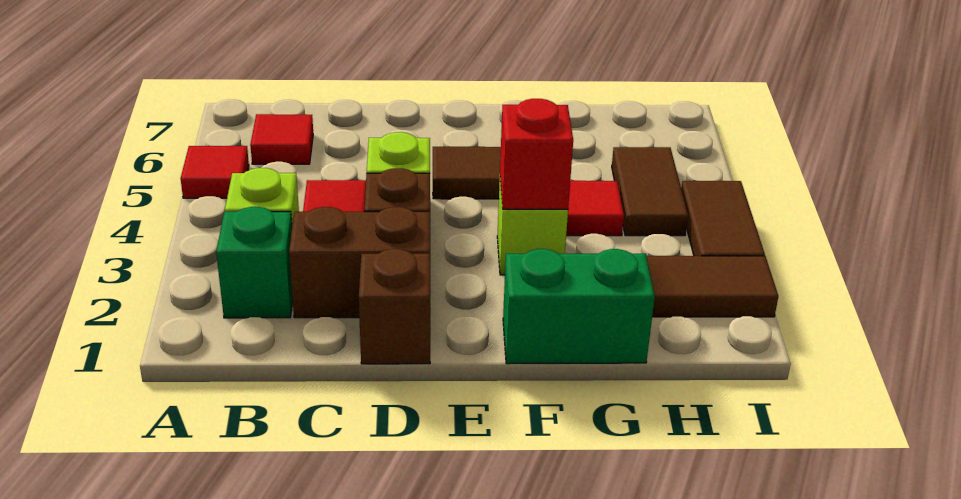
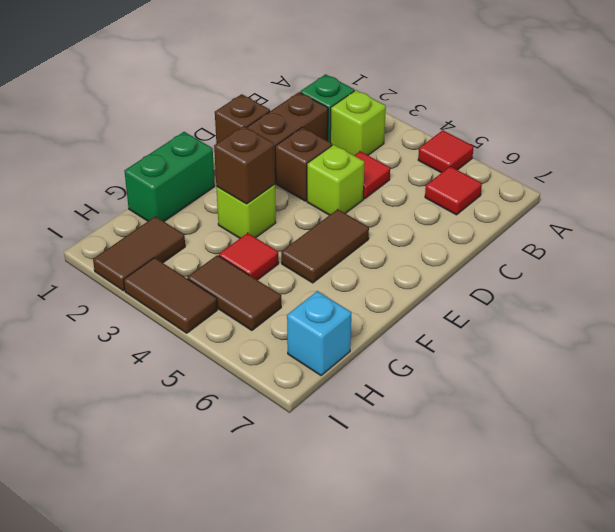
red brick F3 level 2 -> brown brick F3 level 2
none -> cyan brick H7 level 1

